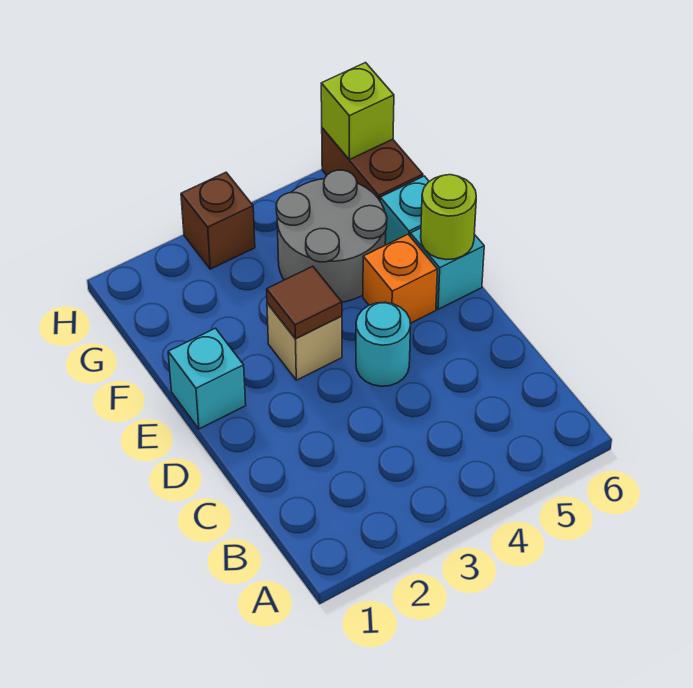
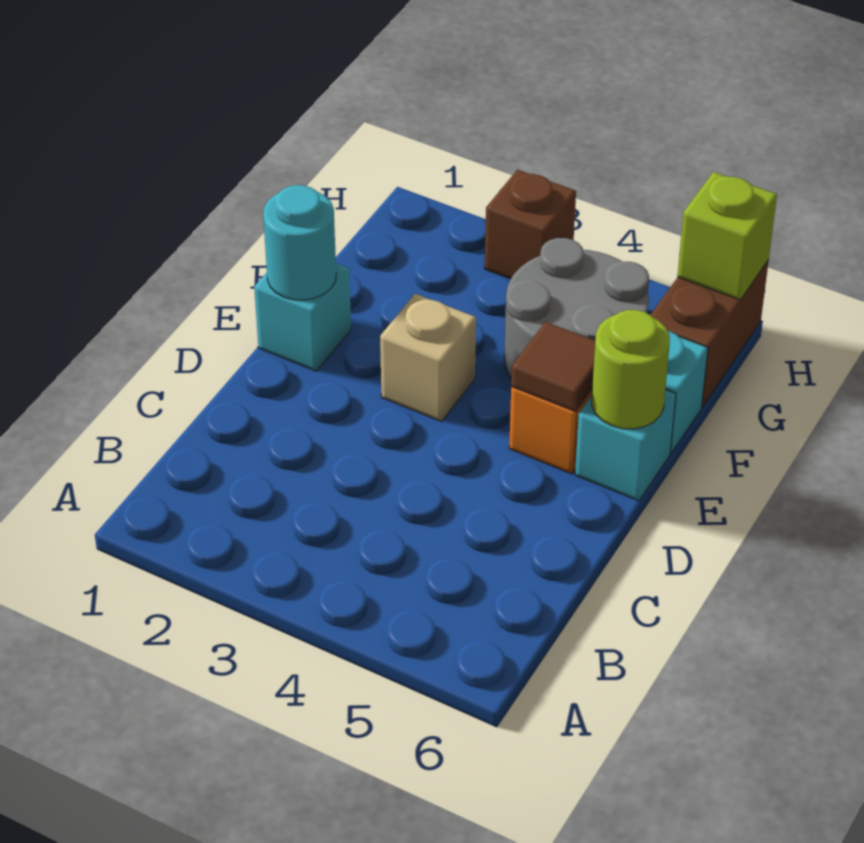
cyan round brick D4 level 1 -> cyan round brick E1 level 2
brown tile E3 level 2 -> brown tile E5 level 2

